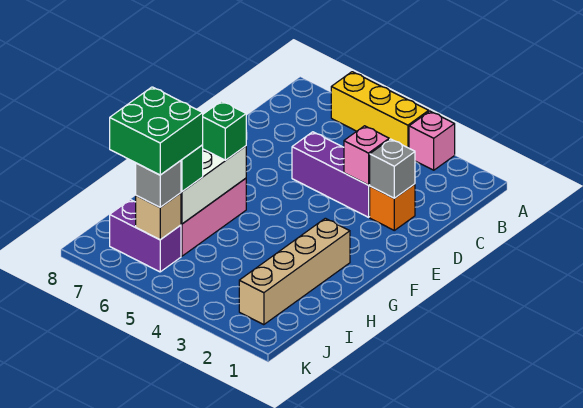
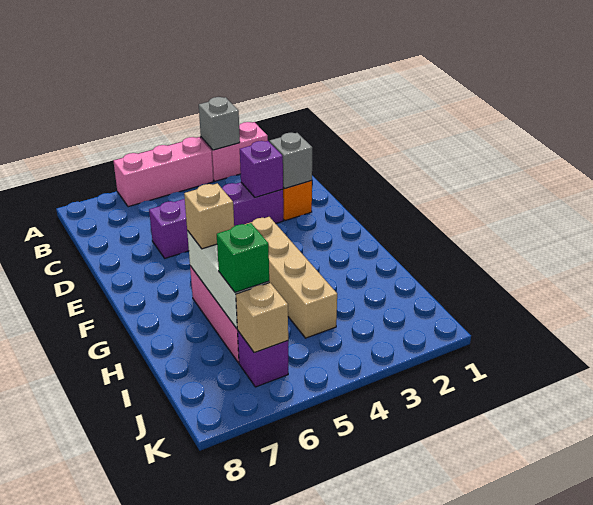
pink brick A3 level 1 -> pink brick A2:A3 level 1
yellow brick A4:A6 level 1 -> pink brick A4:A6 level 1
purple brick D3:D5 level 1 -> purple brick D3:D6 level 1
pink brick D3 level 2 -> purple brick D3 level 2
tan brick G2:J2 level 1 -> tan brick F4:I4 level 1
green brick G6 level 3 -> tan brick G6 level 3
green brick I6:J7 level 4 -> none
purple brick J6:J7 level 1 -> purple brick J6 level 1
grey brick J6 level 3 -> grey brick A3 level 2

